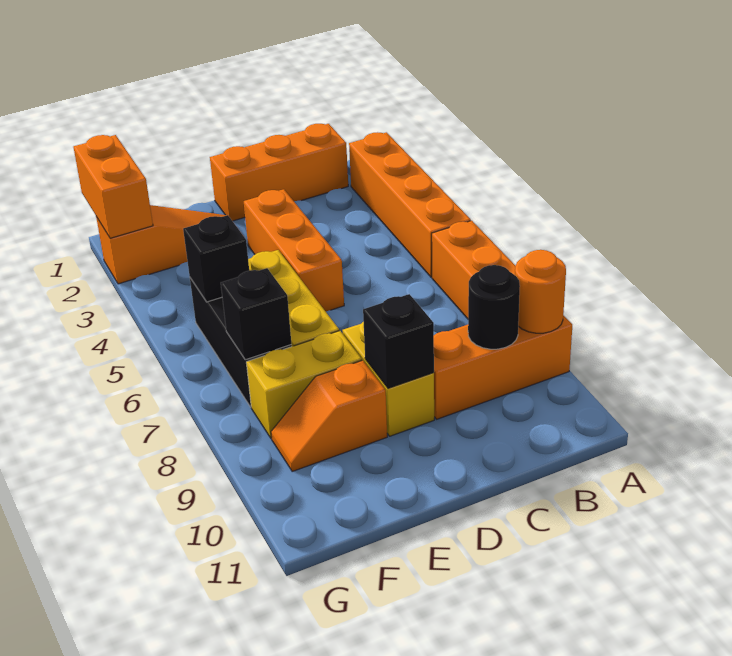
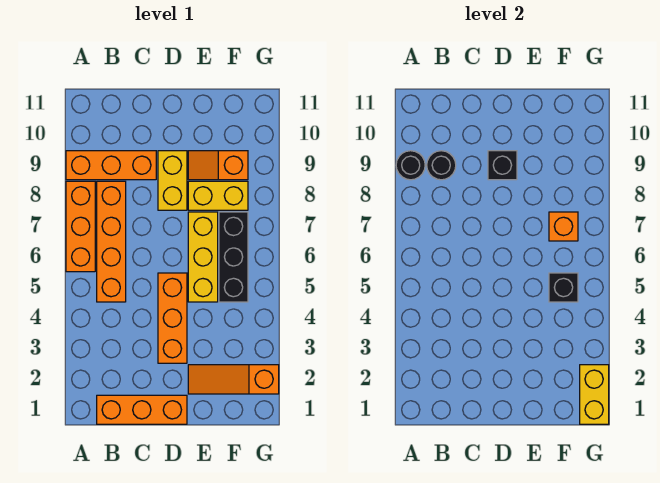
orange brick A2:A5 level 1 -> orange brick B5:B8 level 1
orange round brick A9 level 2 -> black round brick A9 level 2
orange slope E9:F9 level 1 top E -> orange slope E9:F9 level 1 top F
black brick F7 level 2 -> orange brick F7 level 2
orange brick G1:G2 level 2 -> yellow brick G1:G2 level 2

